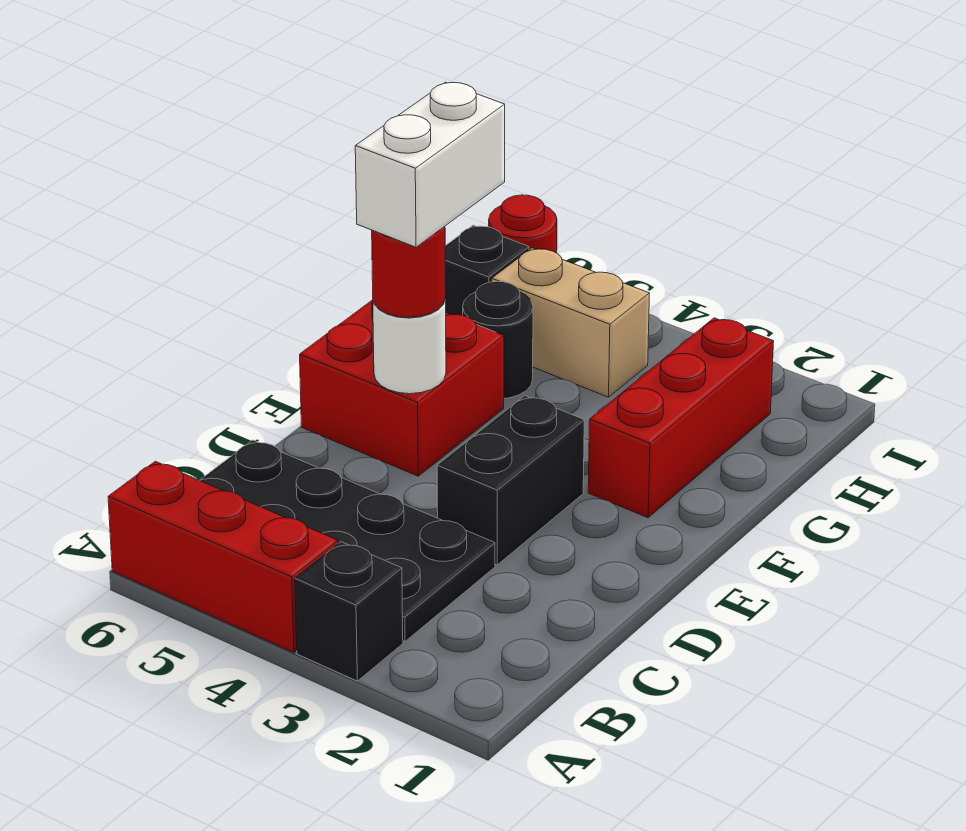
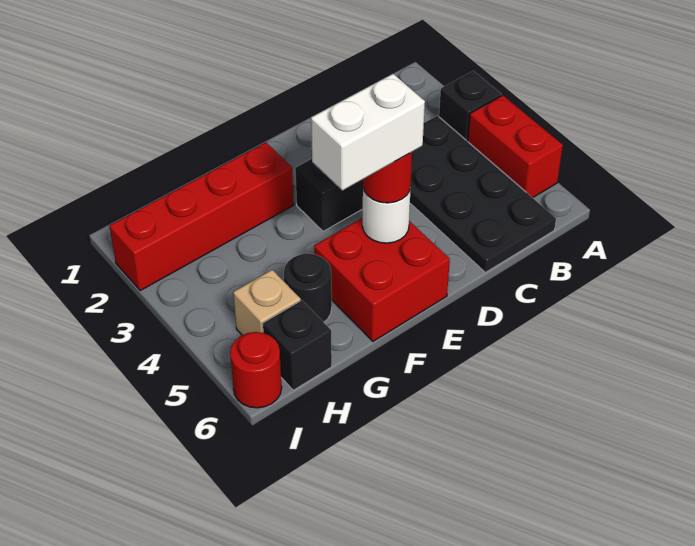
red brick A4:A6 level 1 -> red brick A4:A5 level 1
red brick F2:H2 level 1 -> red brick F2:I2 level 1
tan brick H4:H5 level 1 -> tan brick H5 level 1

